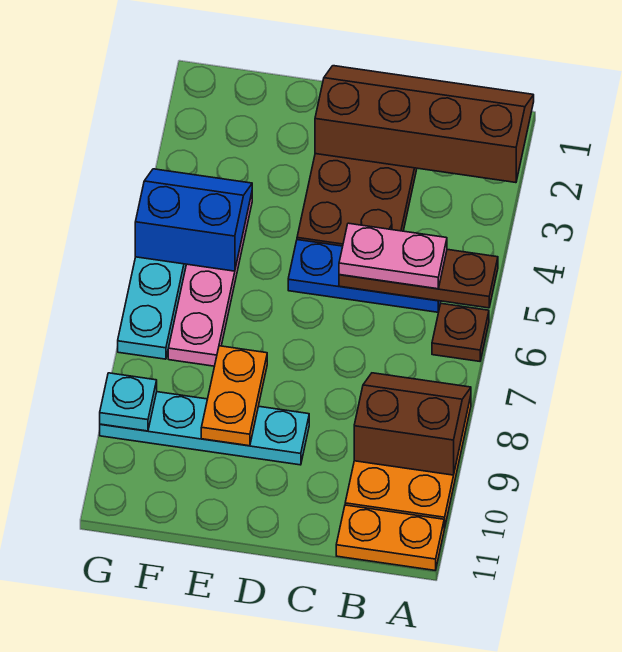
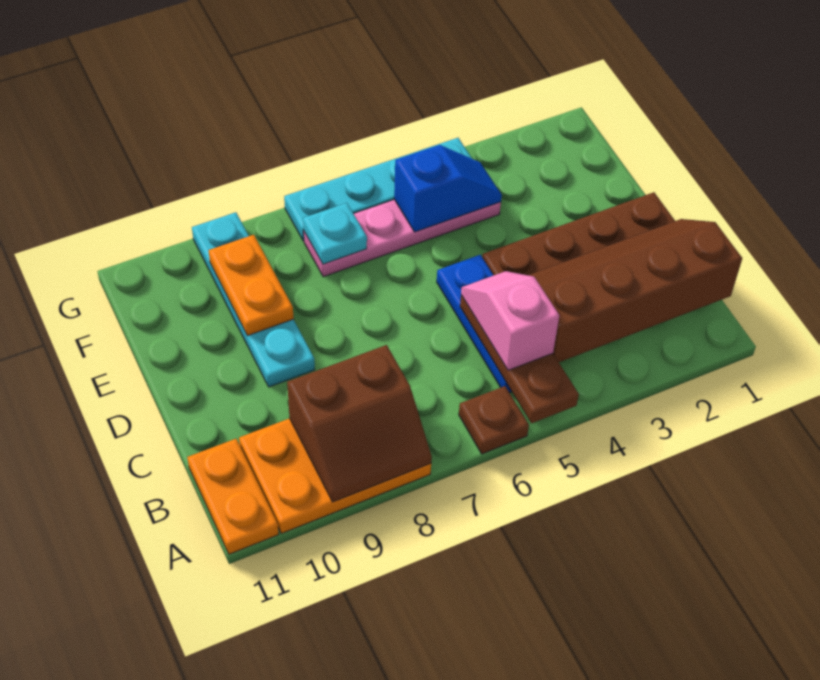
brown slope A1:D2 level 2 top 2 -> brown slope B1:C4 level 2 top B
brown slope A8:B9 level 2 top 9 -> brown slope A8:B9 level 2 top B
pink plate B5:C5 level 3 -> pink slope B5:C5 level 3 top B
orange plate E8:E9 level 2 -> orange plate E9:F9 level 2
blue slope F4:G5 level 2 top 5 -> blue slope F4:F5 level 2 top 5
cyan plate G9 level 2 -> cyan plate F7 level 2

